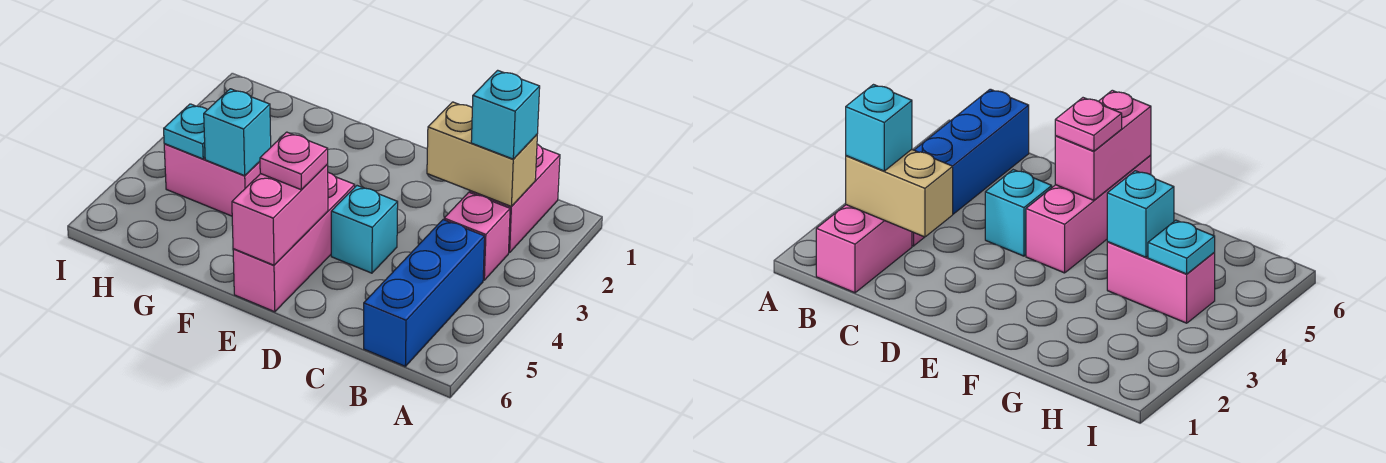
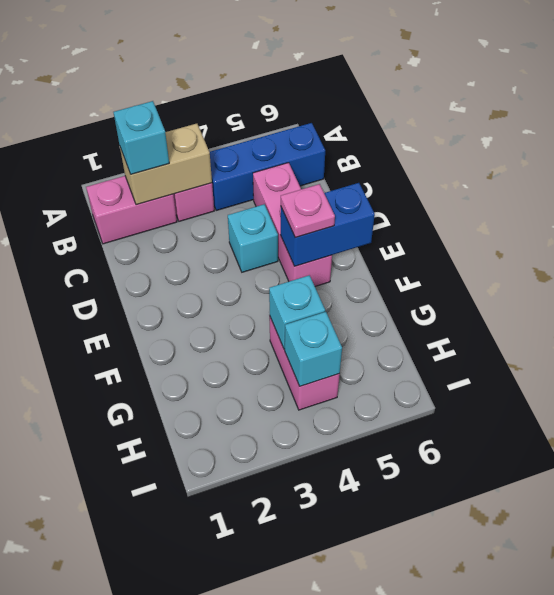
tan brick B2:C2 level 2 -> tan brick B2:B3 level 2
pink brick E4:E6 level 1 -> pink brick C5:E5 level 1
pink brick E5:E6 level 2 -> blue brick E5:E6 level 2
cyan plate H4 level 2 -> cyan brick H4 level 2

